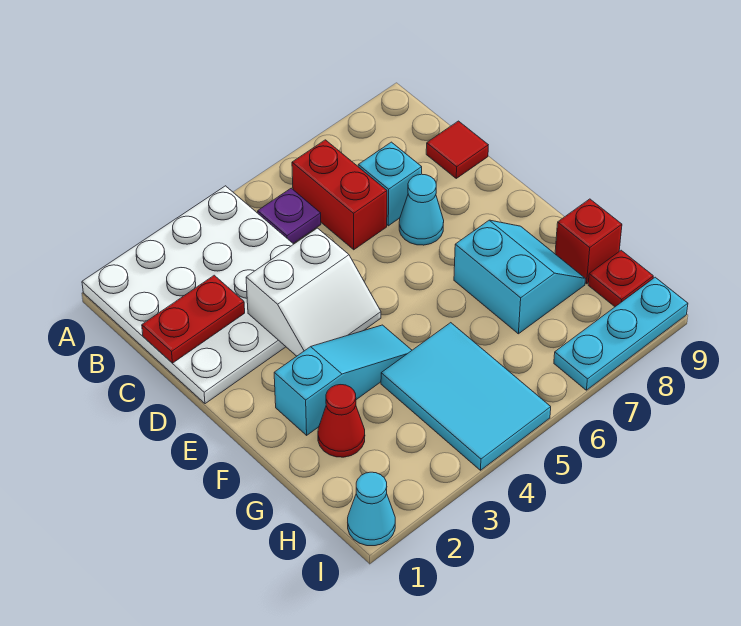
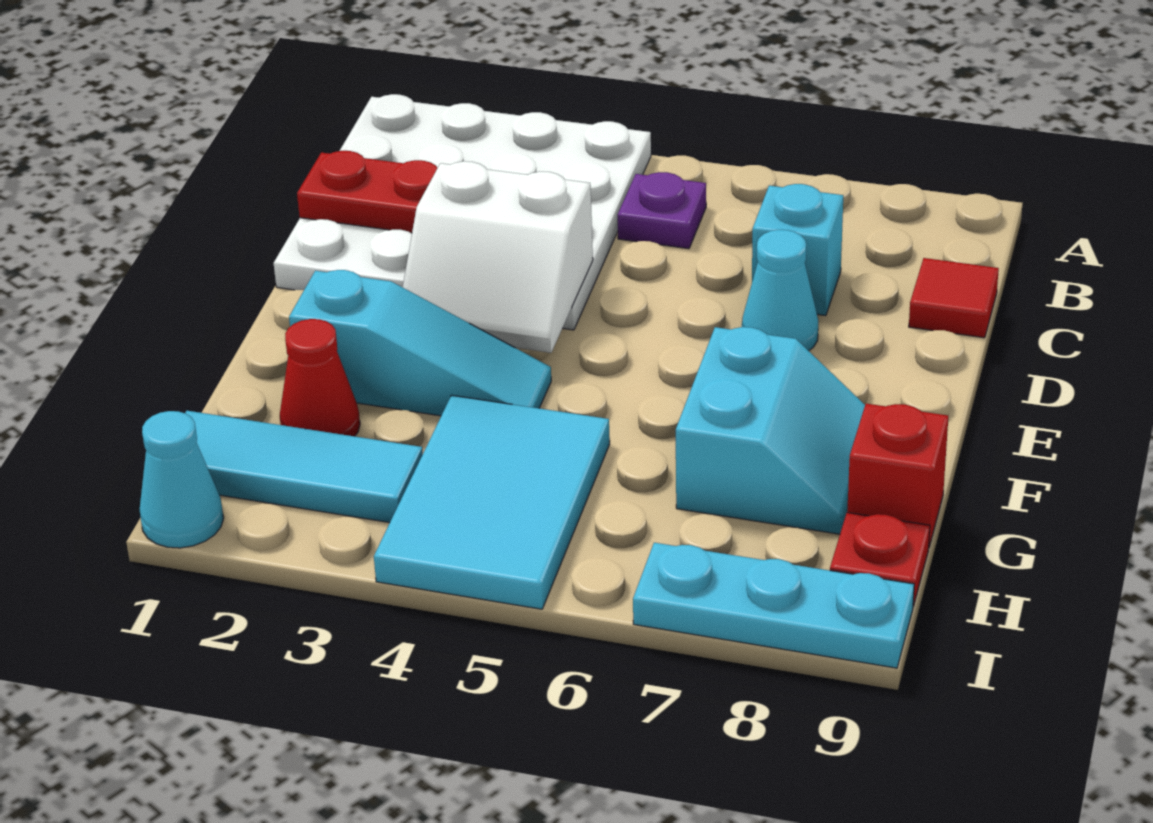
red brick B6:C6 level 1 -> none
none -> cyan tile H1:H3 level 1

